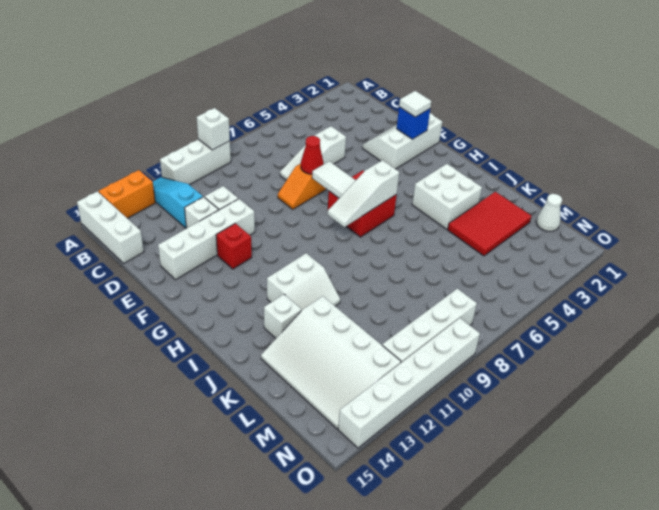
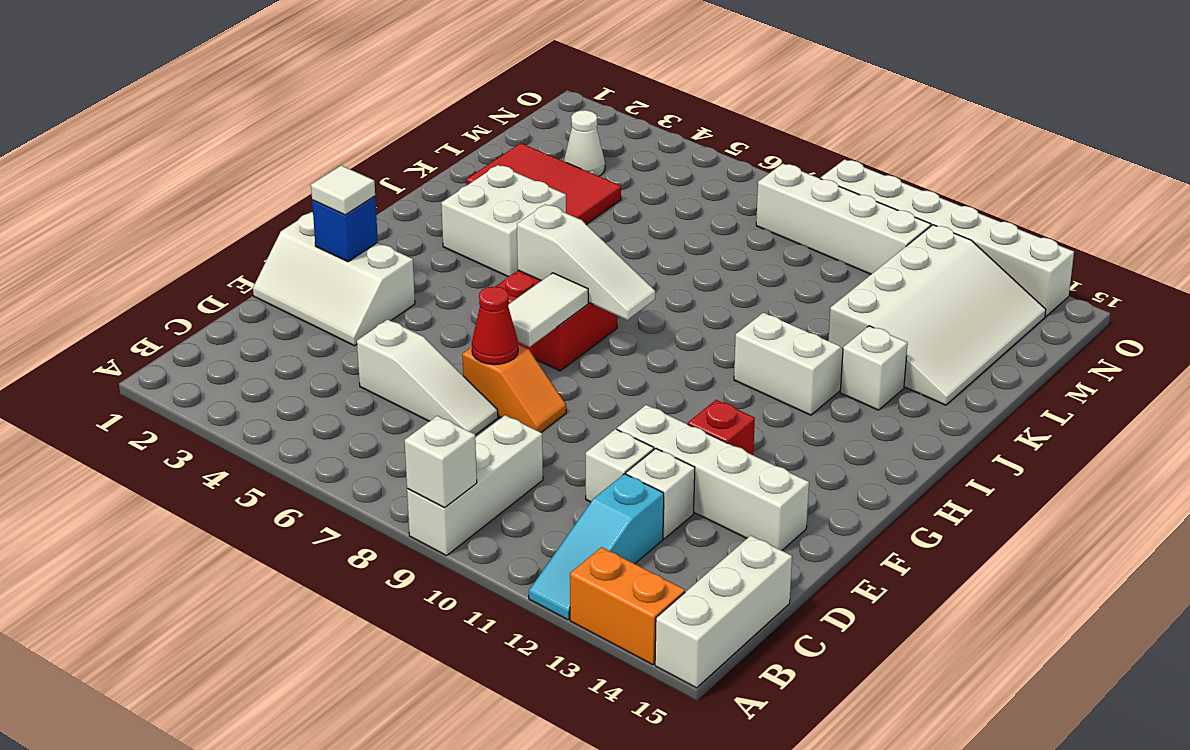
white brick A9:A11 level 1 -> white brick A9:C9 level 1
white cone M1 level 1 -> white cone M3 level 1

